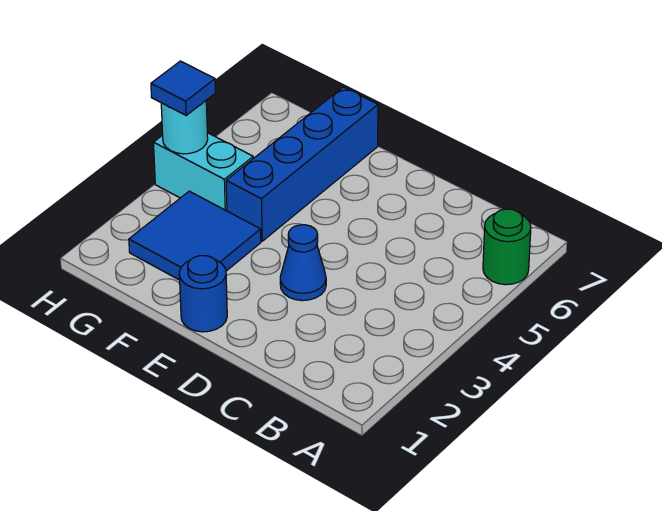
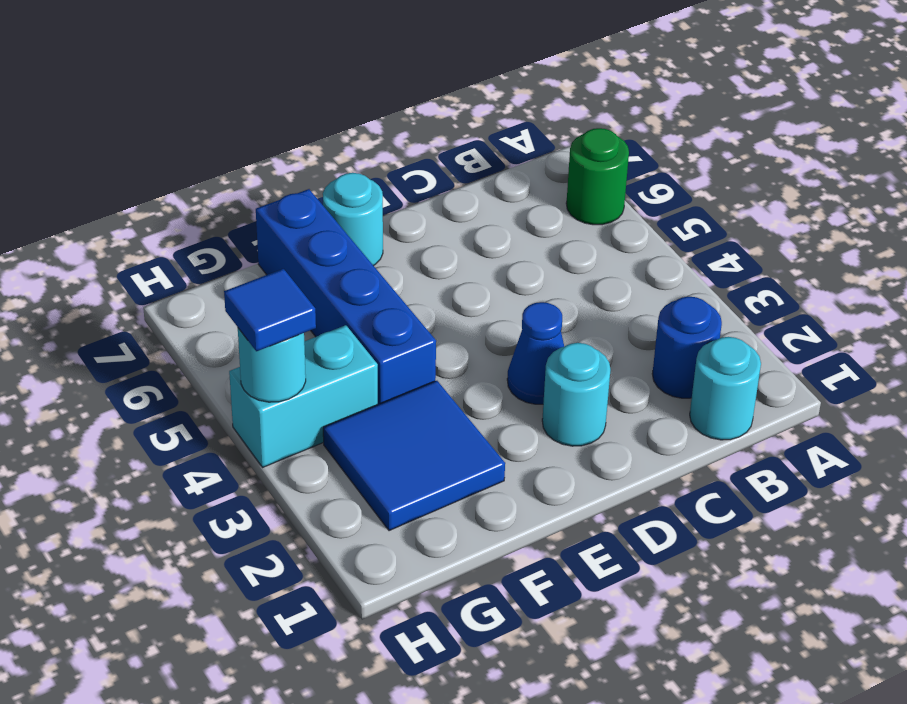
none -> cyan round brick B1 level 1
none -> cyan round brick D2 level 1
blue round brick E1 level 1 -> blue round brick B2 level 1
none -> cyan round brick E7 level 1

